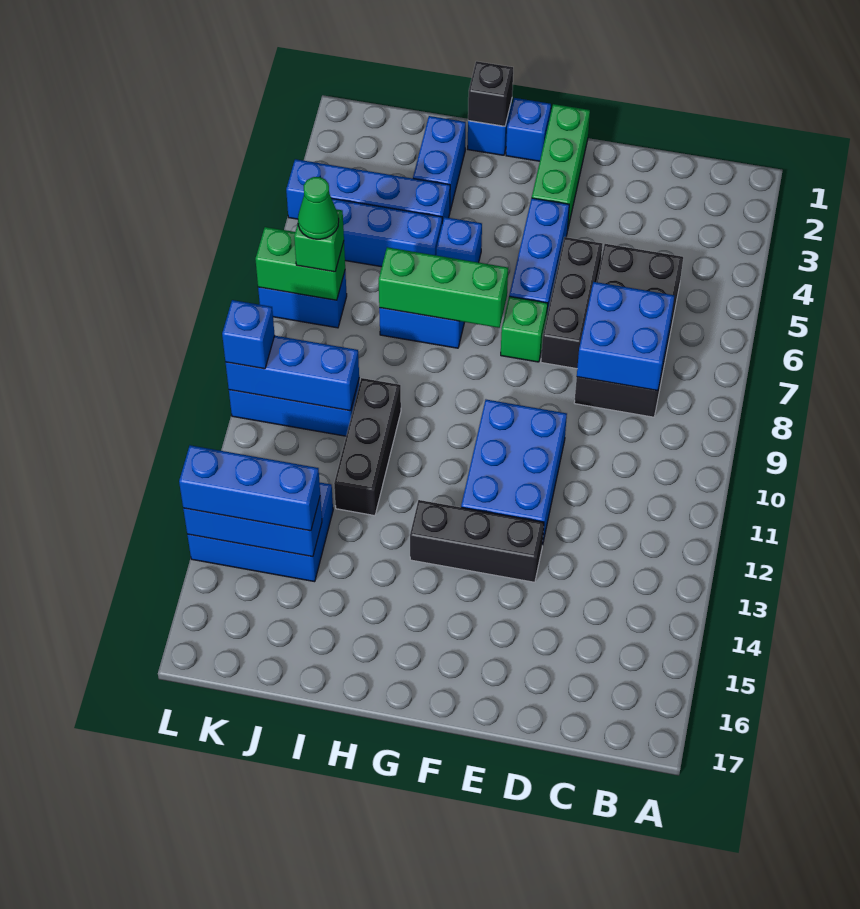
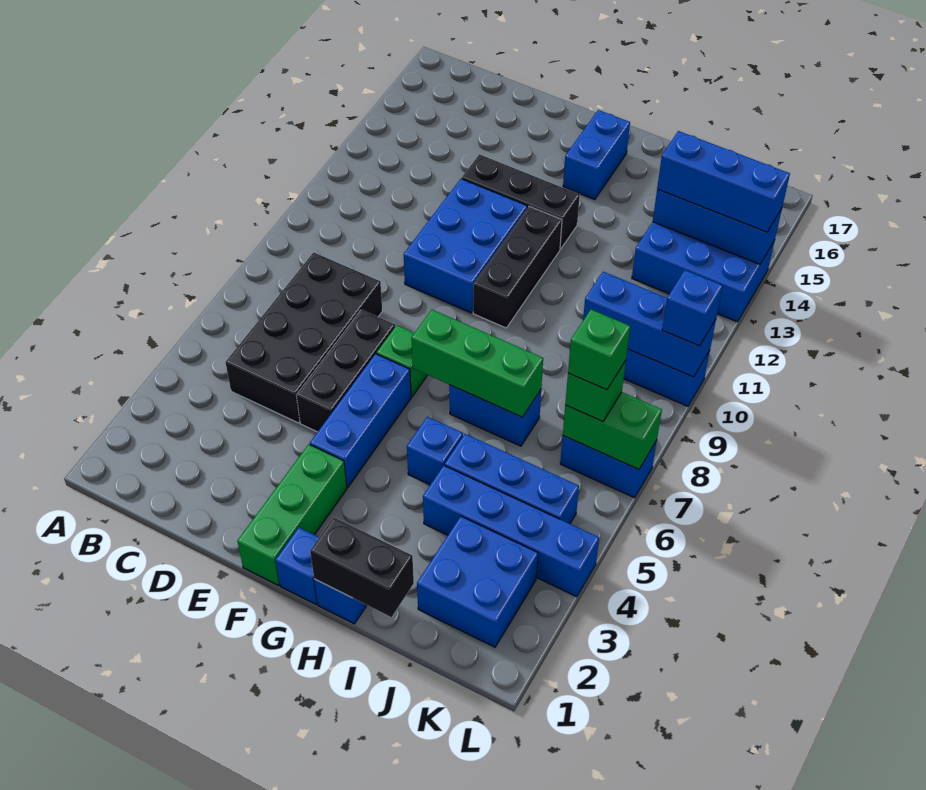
blue brick C7:D8 level 2 -> blue brick J2:K3 level 1
black brick H1 level 2 -> black brick H1:I1 level 2
blue brick I2:I3 level 1 -> blue brick G15:G16 level 1
black brick I10:I12 level 1 -> black brick G10:G12 level 1
green cone K7 level 4 -> green brick K7 level 4

